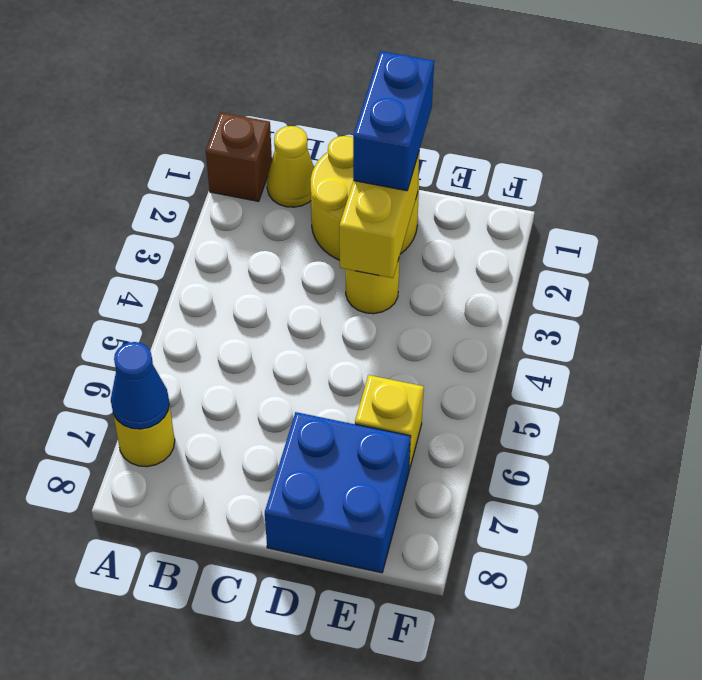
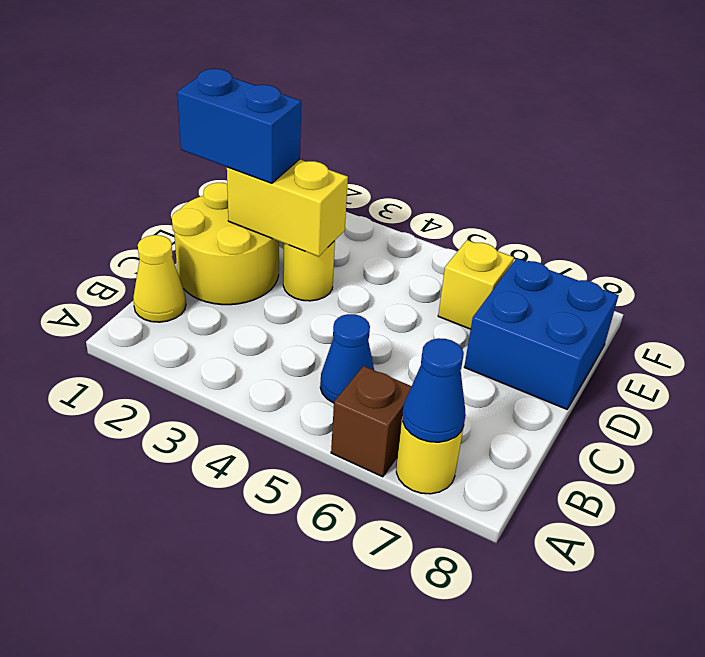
brown brick A1 level 1 -> brown brick A6 level 1
none -> blue cone B5 level 1

